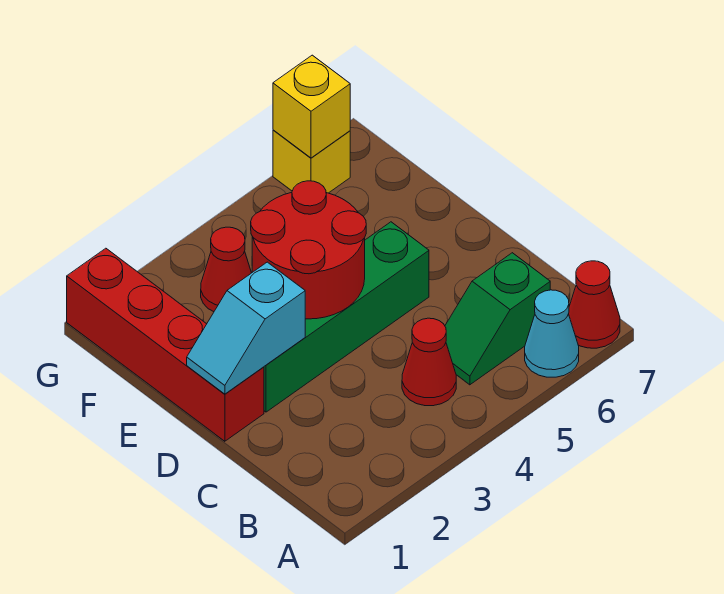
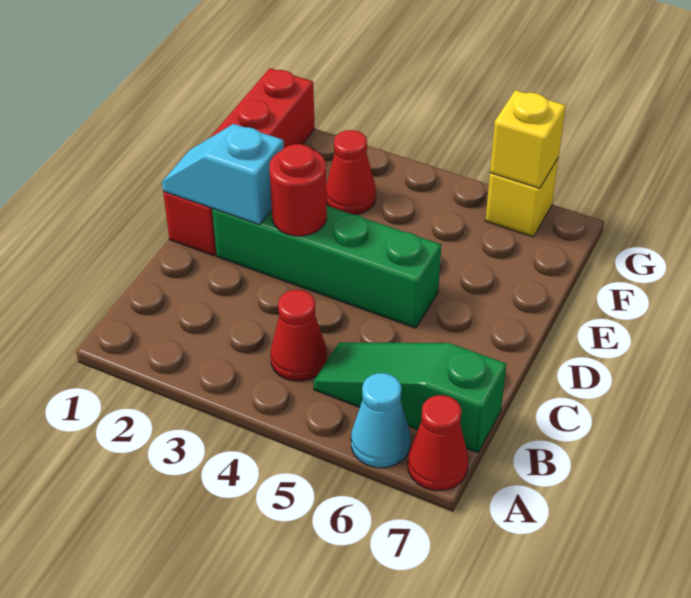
green slope B5:B6 level 1 top 6 -> green slope B5:B7 level 1 top 7
red round brick D3:E4 level 2 -> red round brick D3 level 2

